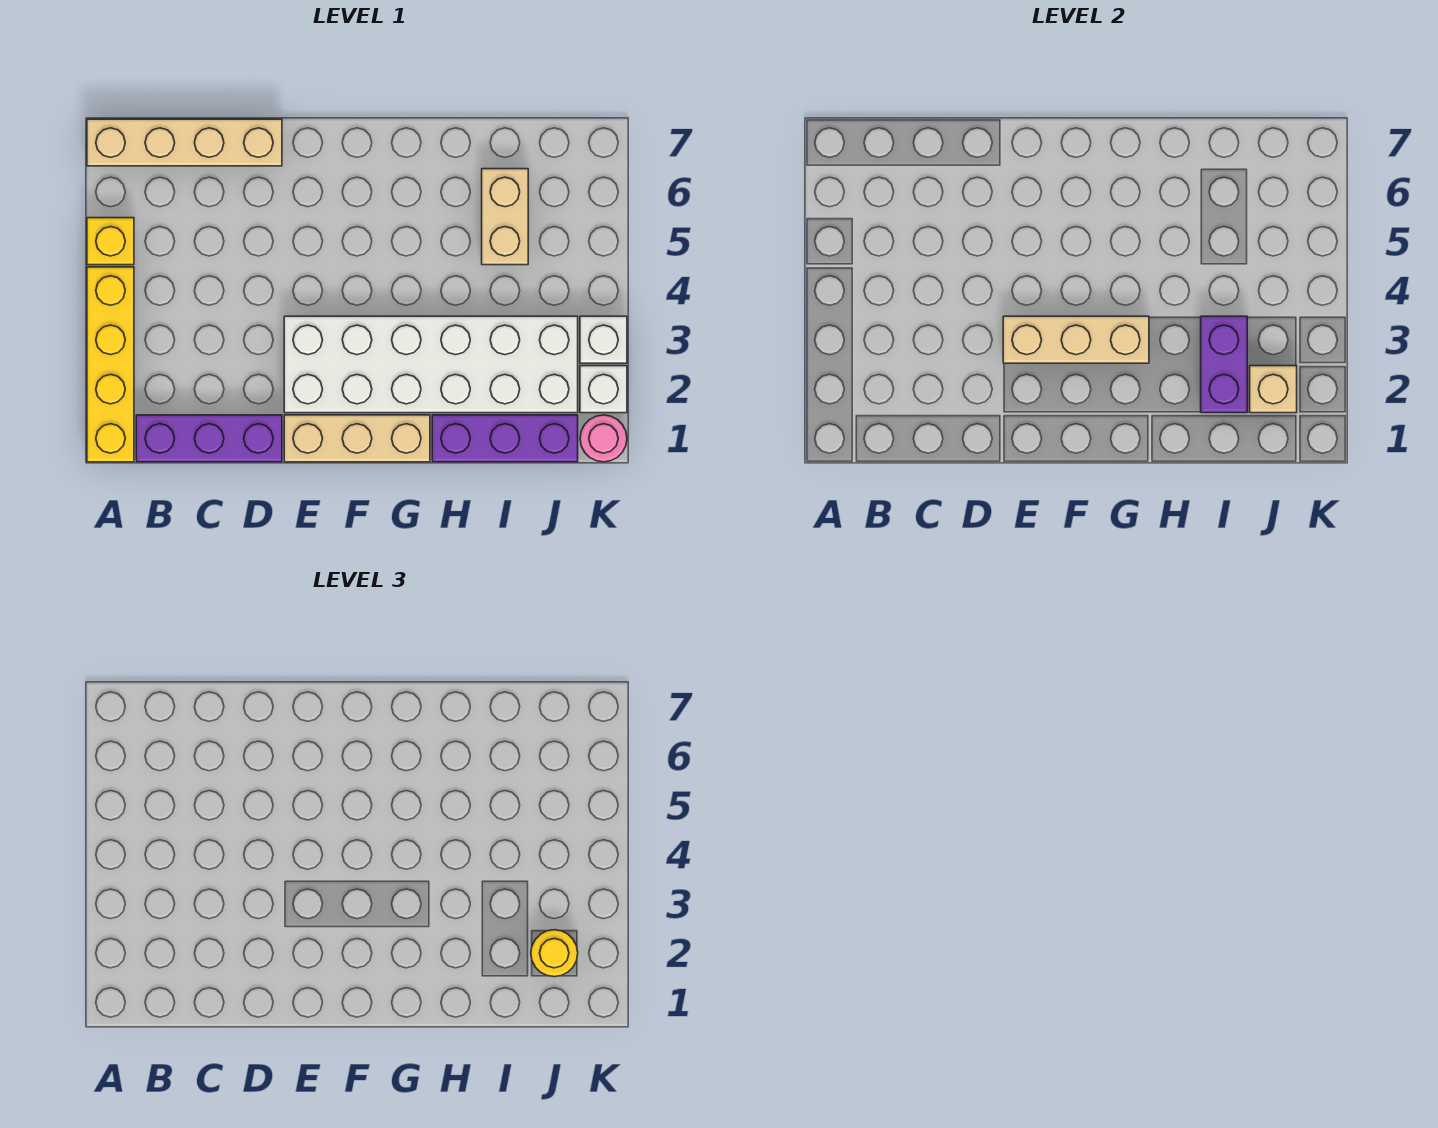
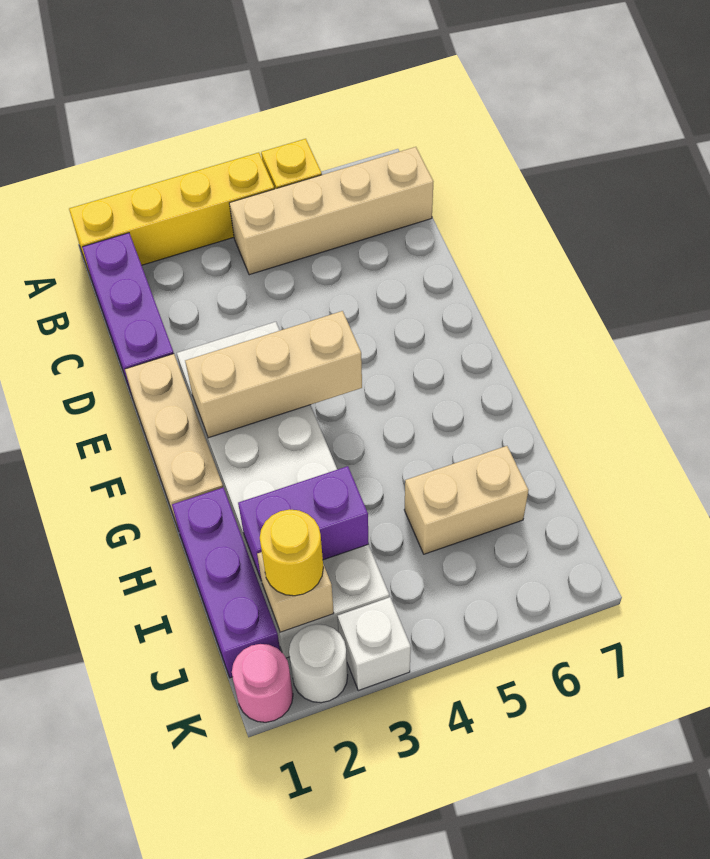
tan brick A7:D7 level 1 -> tan brick B4:B7 level 1
tan brick E3:G3 level 2 -> tan brick F2:F4 level 2
white brick K2 level 1 -> white round brick K2 level 1

